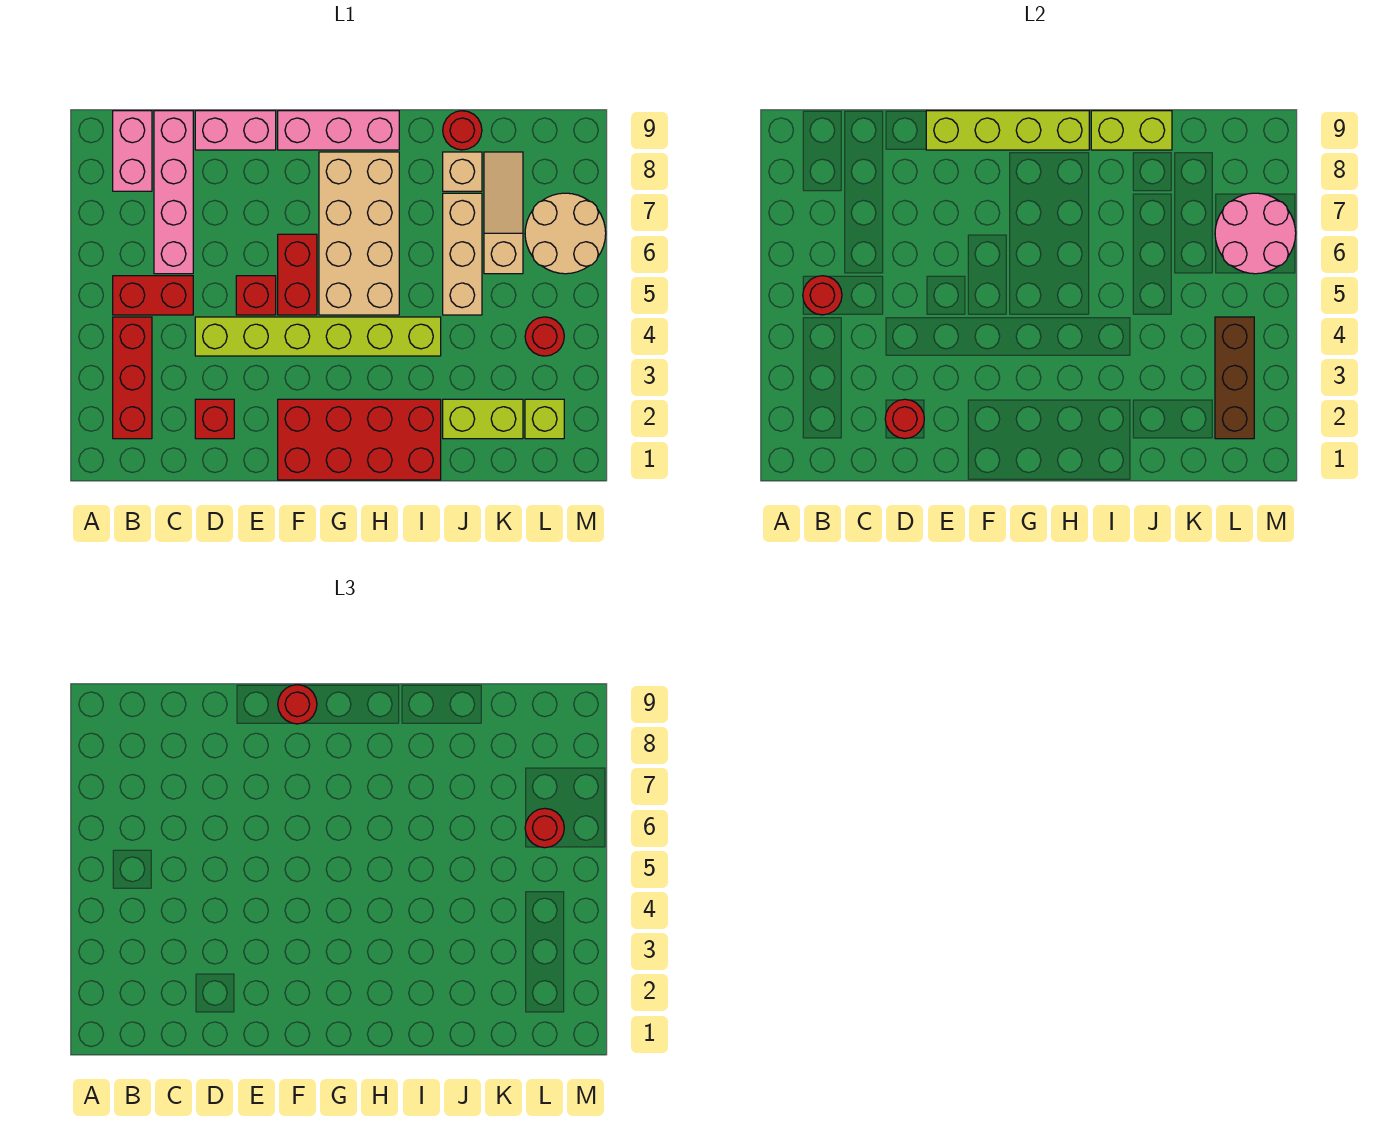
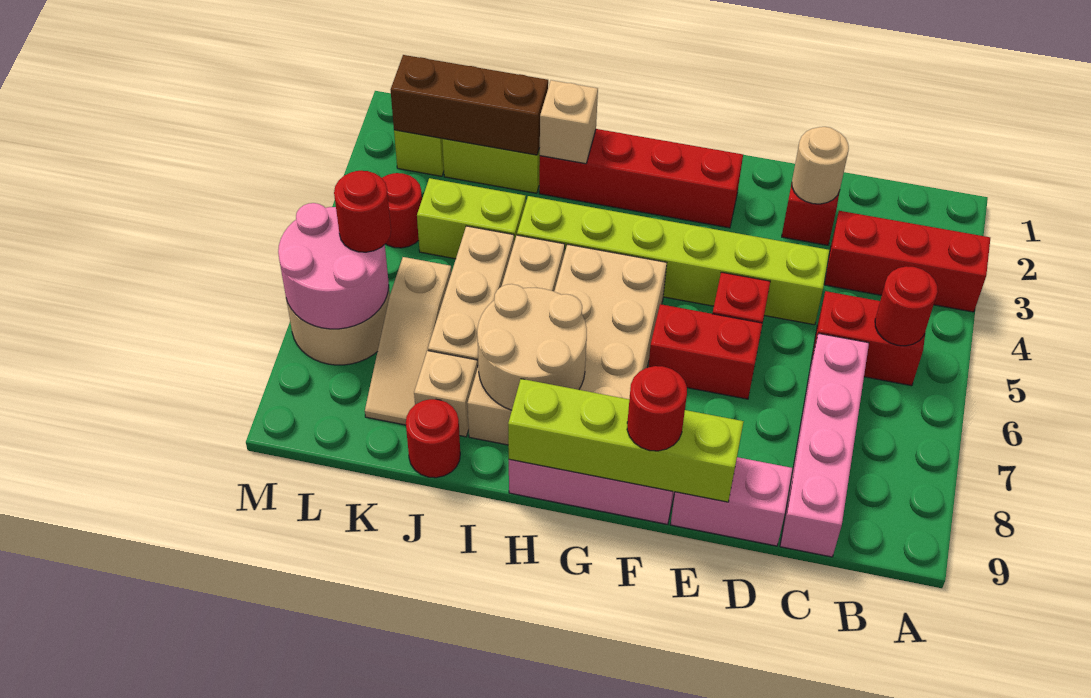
red brick B2:B4 level 1 -> red brick A3:C3 level 1
pink brick B8:B9 level 1 -> none
red round brick D2 level 2 -> tan round brick D2 level 2
red brick F1:I2 level 1 -> red brick F2:I2 level 1
red brick F5:F6 level 1 -> red brick E6:F6 level 1
none -> tan round brick H7:I8 level 2
none -> tan brick I2 level 2
none -> tan brick I5:I8 level 1
lime brick I9:J9 level 2 -> lime brick J4:K4 level 1
brown brick L2:L4 level 2 -> brown brick J2:L2 level 2

